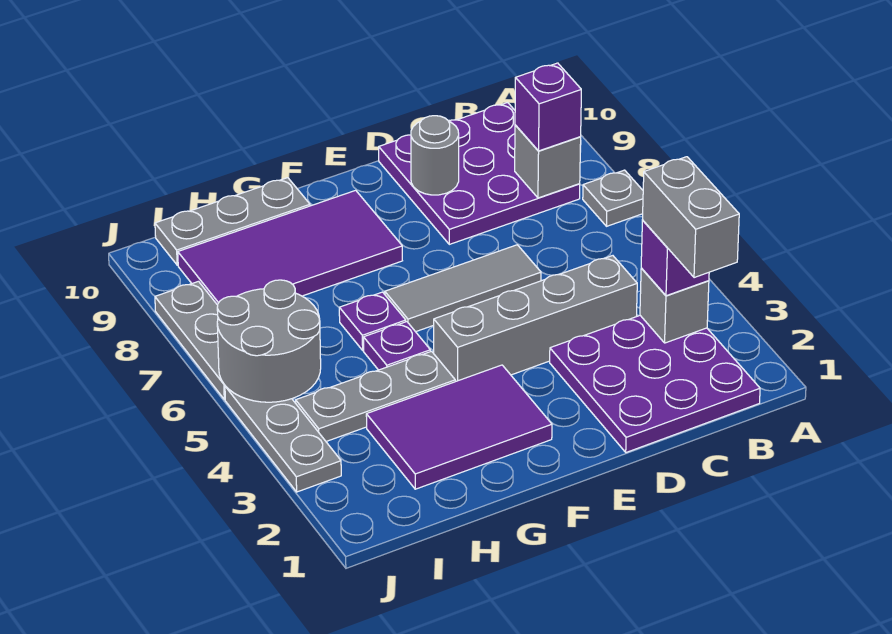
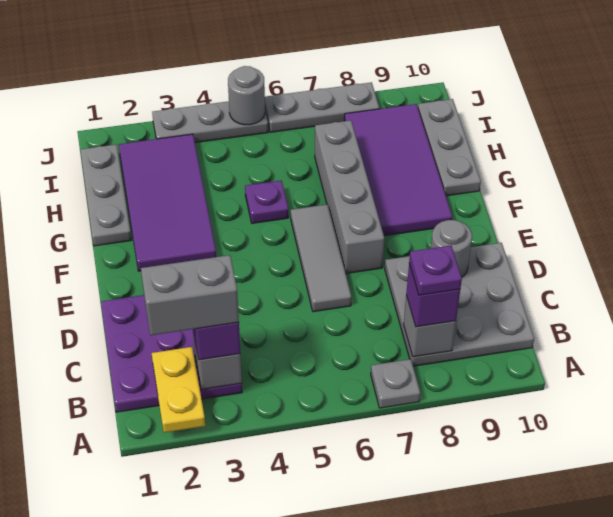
none -> yellow plate A2:B2 level 2
purple plate B8:D10 level 1 -> grey plate B8:D10 level 1
grey brick C4:F4 level 1 -> grey brick E7:H7 level 1
purple tile F2:H3 level 1 -> purple tile F2:I3 level 1
grey plate G4:I4 level 1 -> grey plate G1:I1 level 1
purple plate G6 level 1 -> purple plate B8 level 4
grey round brick I5:J6 level 2 -> grey round brick J5 level 2

